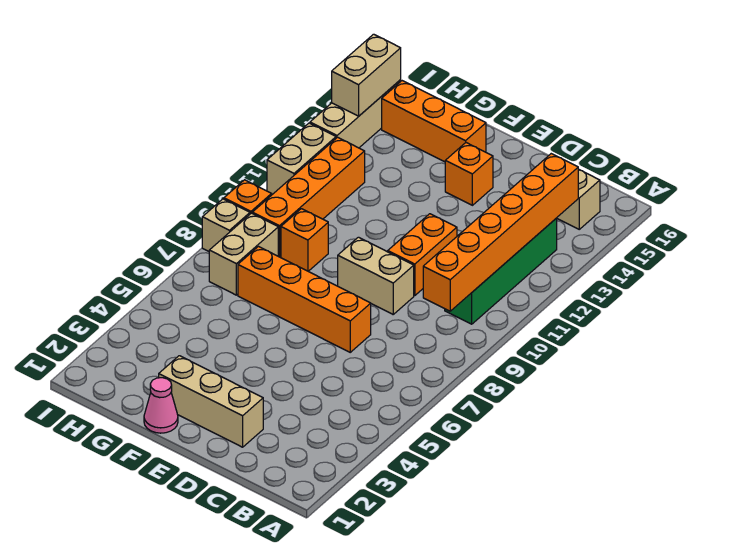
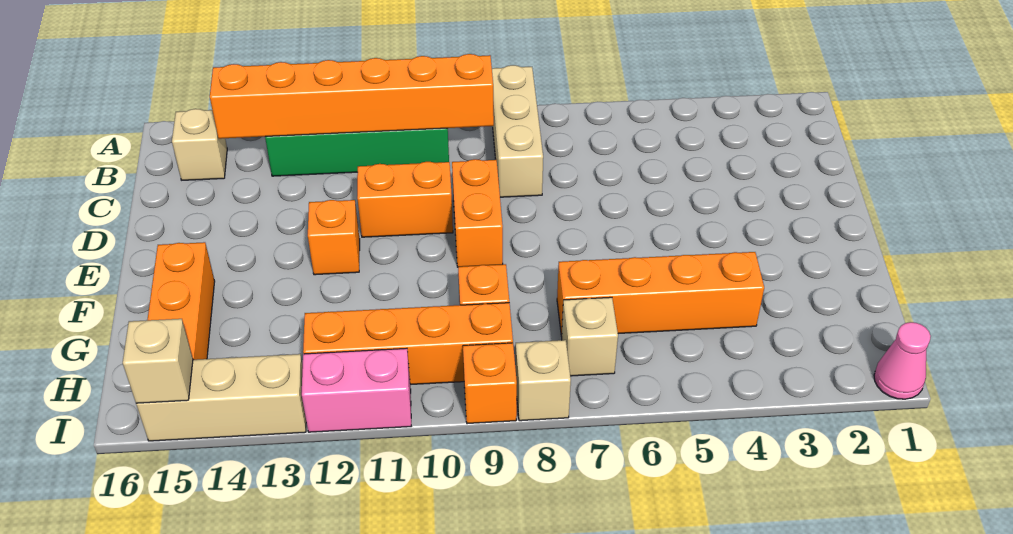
tan brick D2:F2 level 1 -> tan brick A8:C8 level 1
orange brick D7:G7 level 1 -> orange brick G4:G7 level 1
tan brick D9:E9 level 1 -> orange brick D9:E9 level 1
orange brick E14 level 1 -> orange brick E12 level 1
pink cone F1 level 1 -> pink cone I1 level 1
tan brick H7:H8 level 1 -> tan brick H7 level 1
tan brick I11:I12 level 1 -> pink brick I11:I12 level 1
tan brick I14:I15 level 2 -> tan brick I15 level 2

